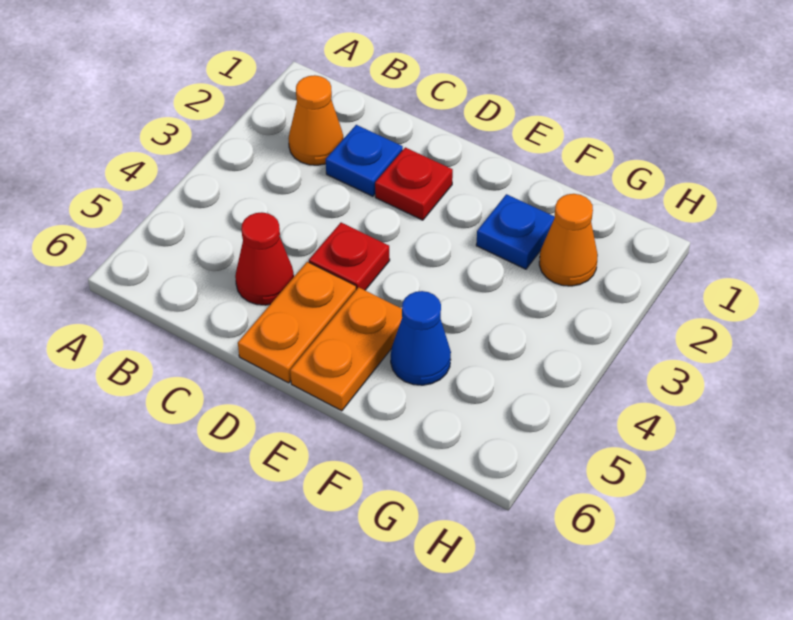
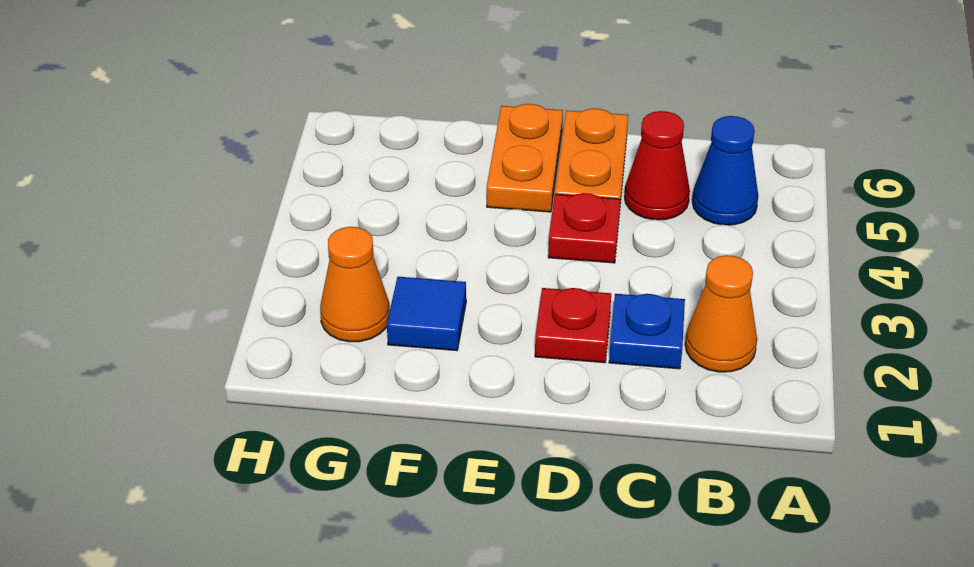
blue plate F2 level 1 -> blue tile F2 level 1
blue cone F5 level 1 -> blue cone B5 level 1

